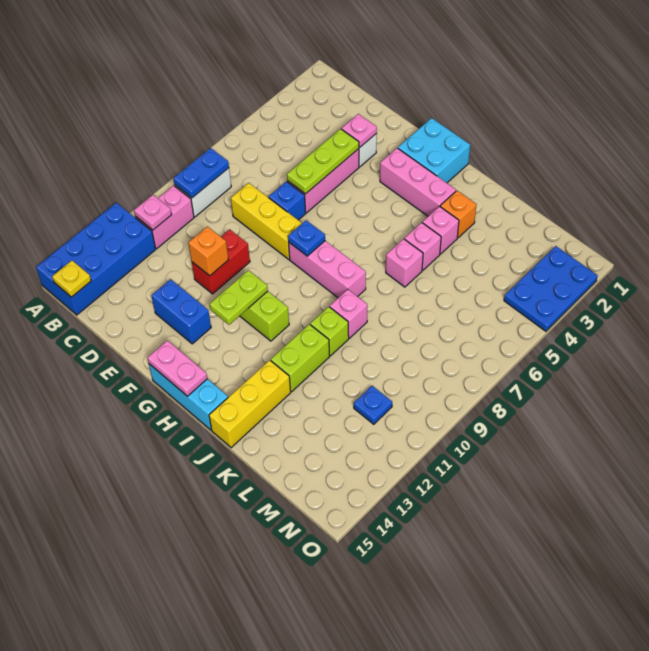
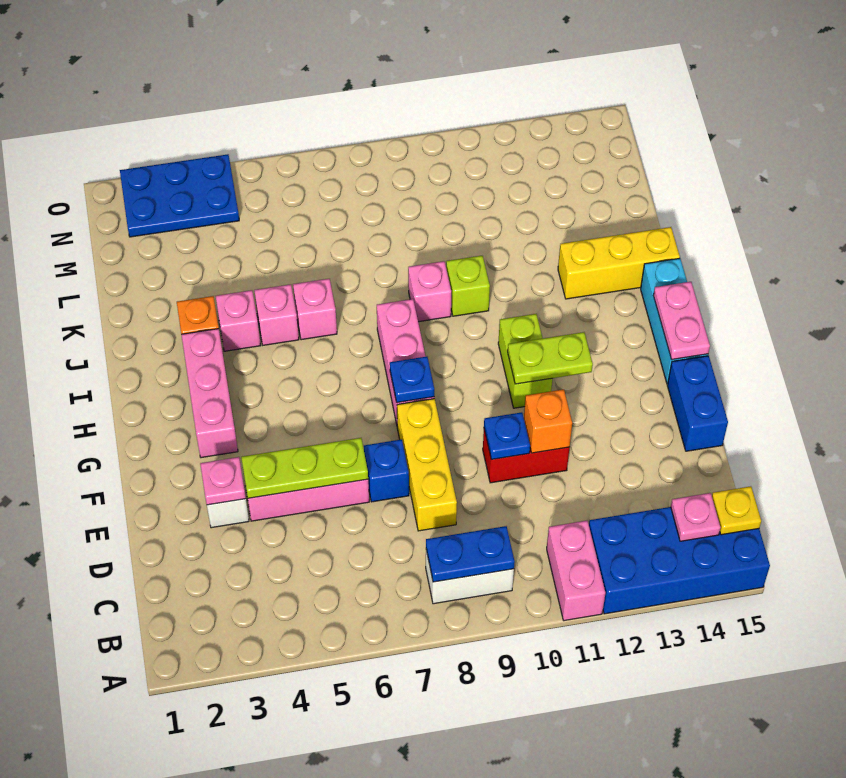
pink brick B10:B11 level 1 -> pink brick A11:B11 level 1
pink plate B11 level 2 -> pink plate B14 level 2
blue brick E13:F13 level 1 -> blue brick E15:F15 level 1
cyan brick G1:H2 level 1 -> none
lime brick J11:J12 level 1 -> none
blue plate M11 level 1 -> blue plate E10 level 2

